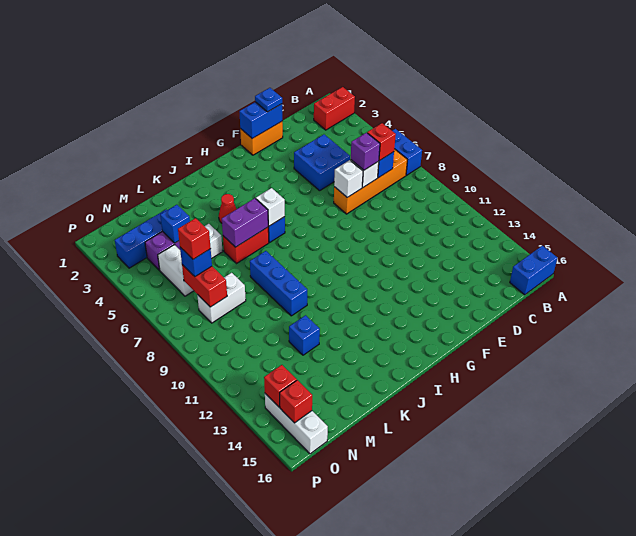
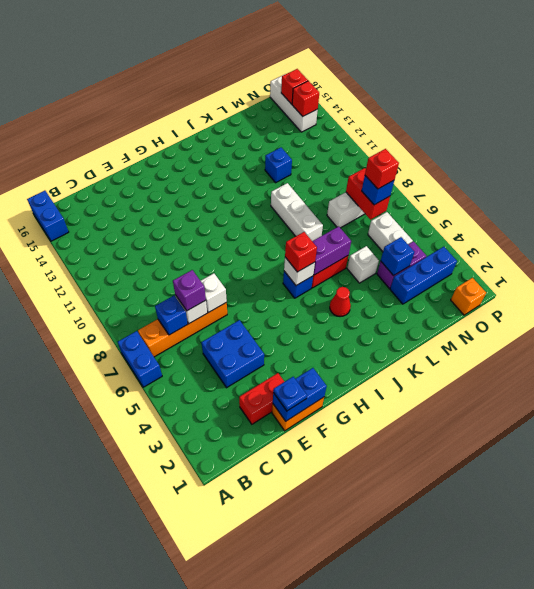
red brick A2:B2 level 1 -> red brick D2:E2 level 1
blue brick A16:B16 level 1 -> blue brick A15:A16 level 1
red brick C7 level 3 -> red brick I6 level 3
blue brick K8:K10 level 1 -> white brick K8:K10 level 1
none -> orange brick O1 level 1

